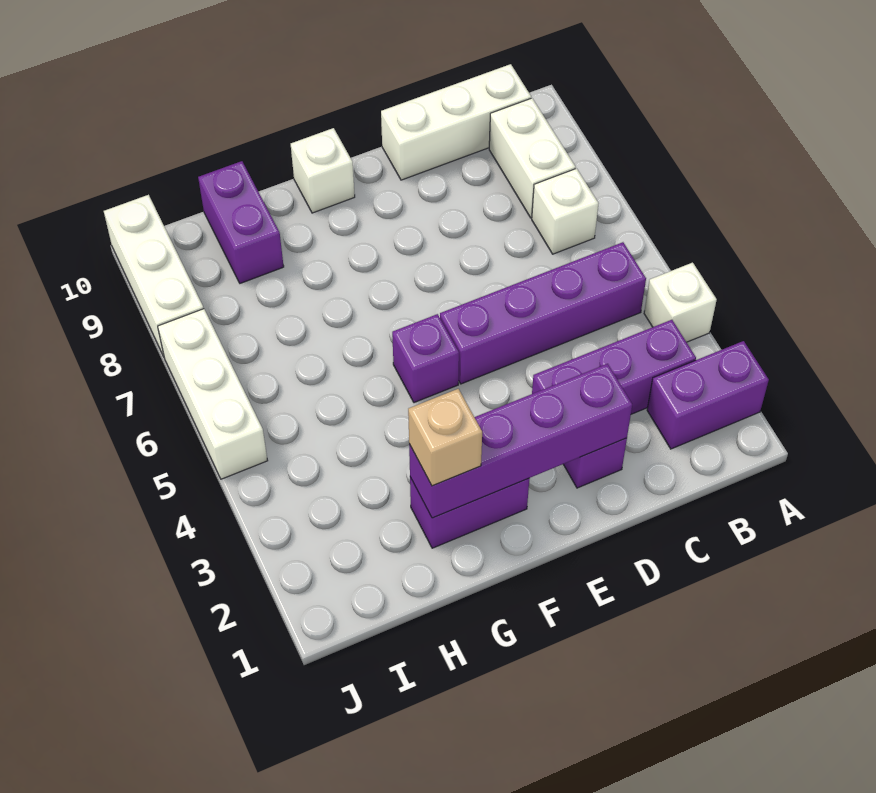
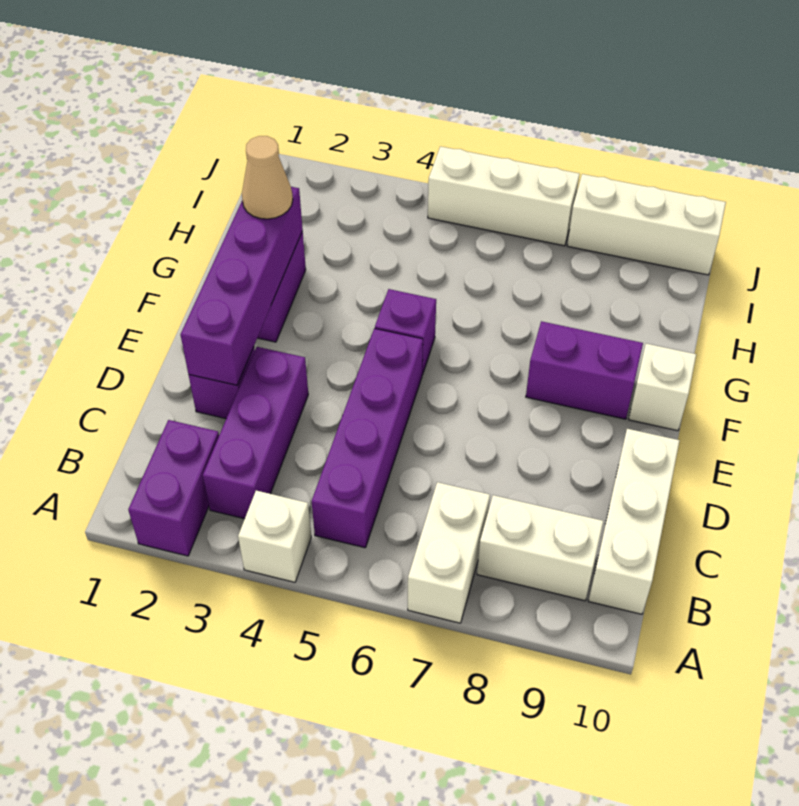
white brick B7 level 1 -> white brick A7:B7 level 1
tan brick G2 level 3 -> tan cone G2 level 3
purple brick H9:H10 level 1 -> purple brick F8:F9 level 1

